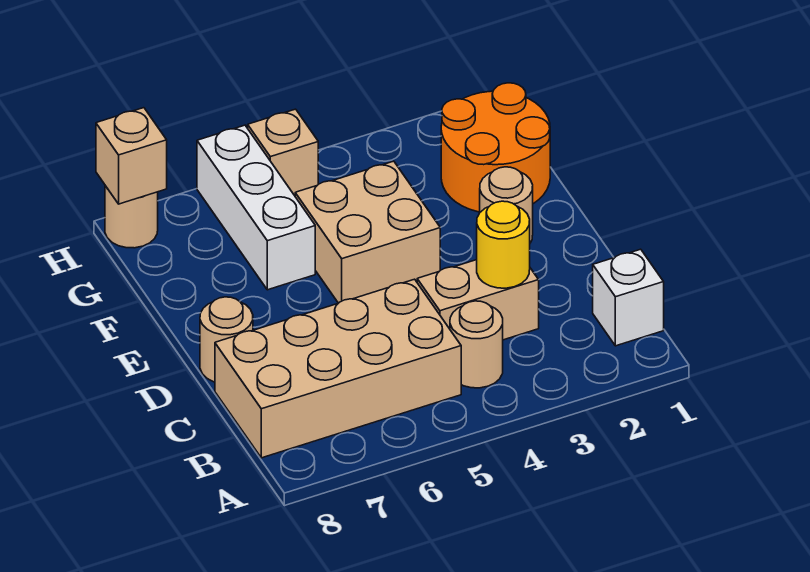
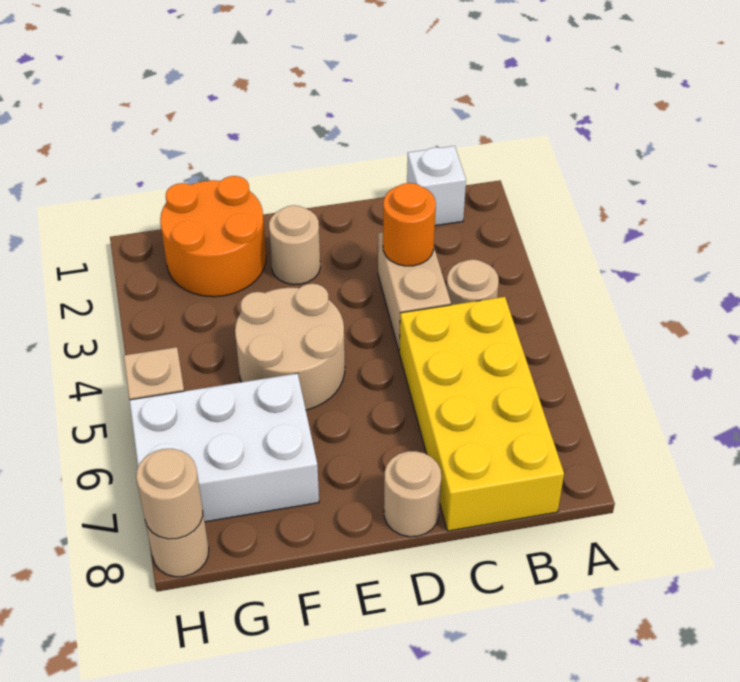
tan brick B5:C8 level 1 -> yellow brick B5:C8 level 1
yellow round brick C3 level 2 -> orange round brick C3 level 2
tan brick E4:F5 level 1 -> tan round brick E4:F5 level 1
white brick F6:H6 level 1 -> white brick F6:H7 level 1
tan brick H8 level 2 -> tan round brick H8 level 2

